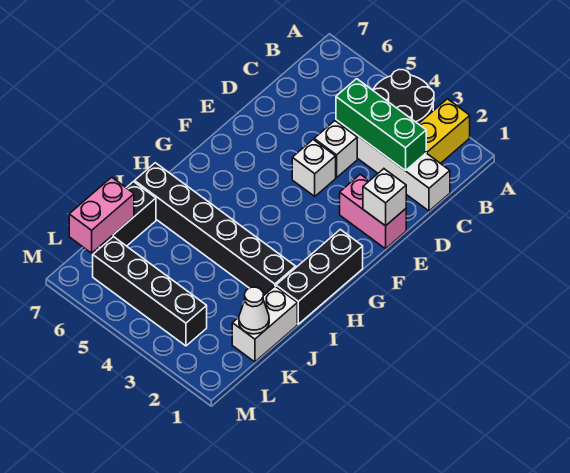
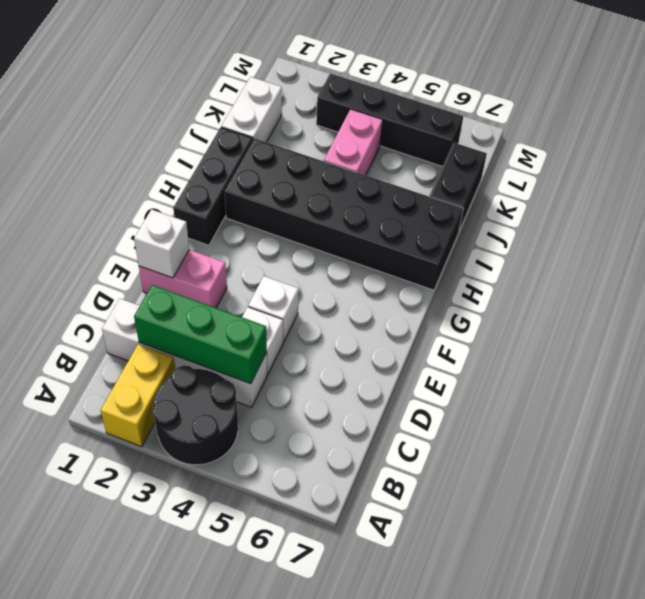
black brick I2:I7 level 1 -> black brick H2:I7 level 1
white cone K1 level 2 -> none
pink brick K7:L7 level 2 -> pink brick J4:K4 level 1

